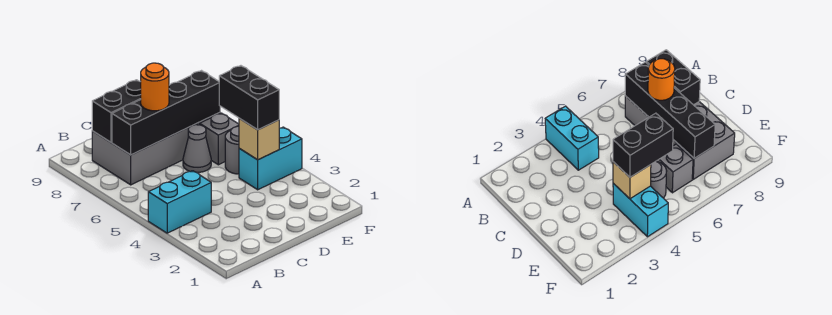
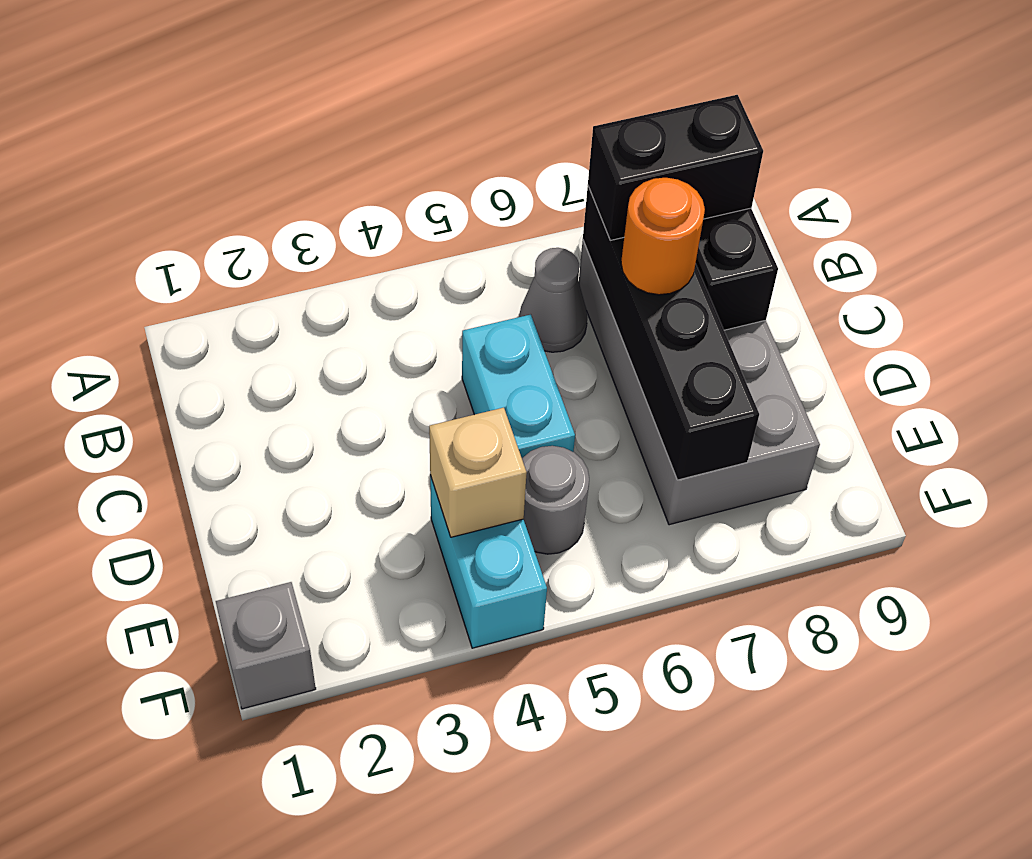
cyan brick A4:B4 level 1 -> cyan brick C5:D5 level 1
grey cone D6 level 1 -> grey cone B6 level 1
black brick E4:E5 level 3 -> black brick B7:B8 level 3
grey brick E6 level 1 -> grey brick F1 level 1

